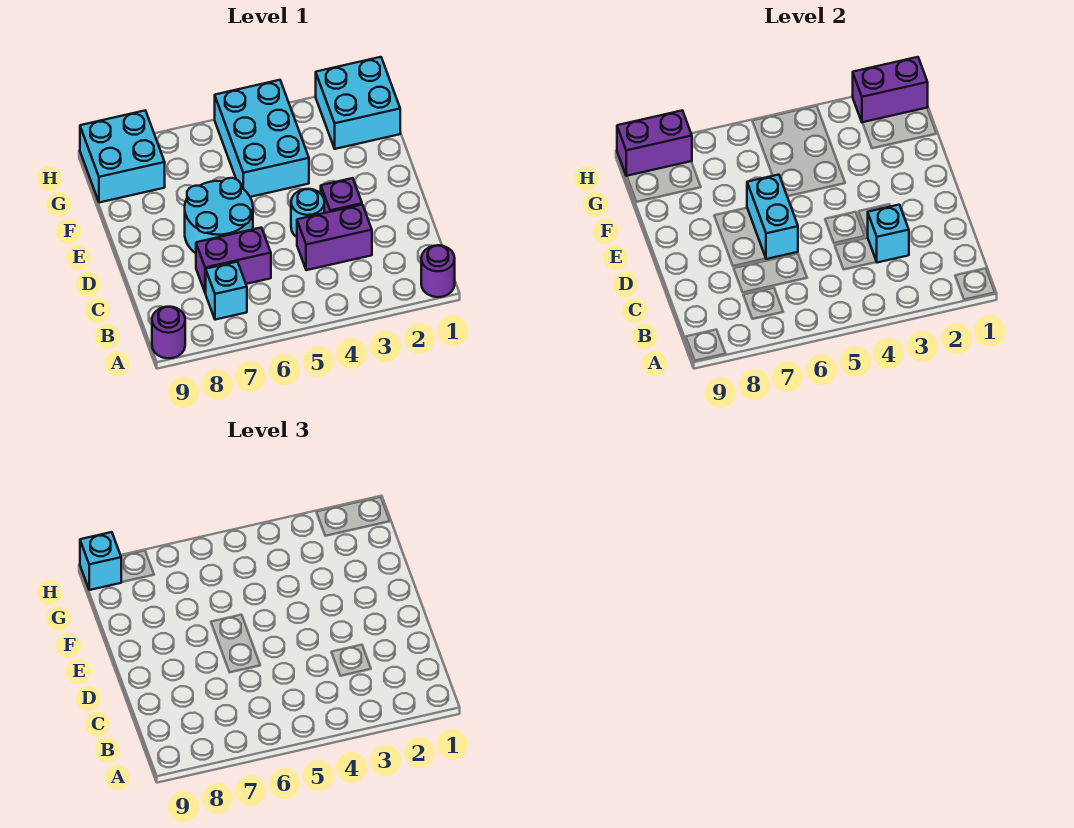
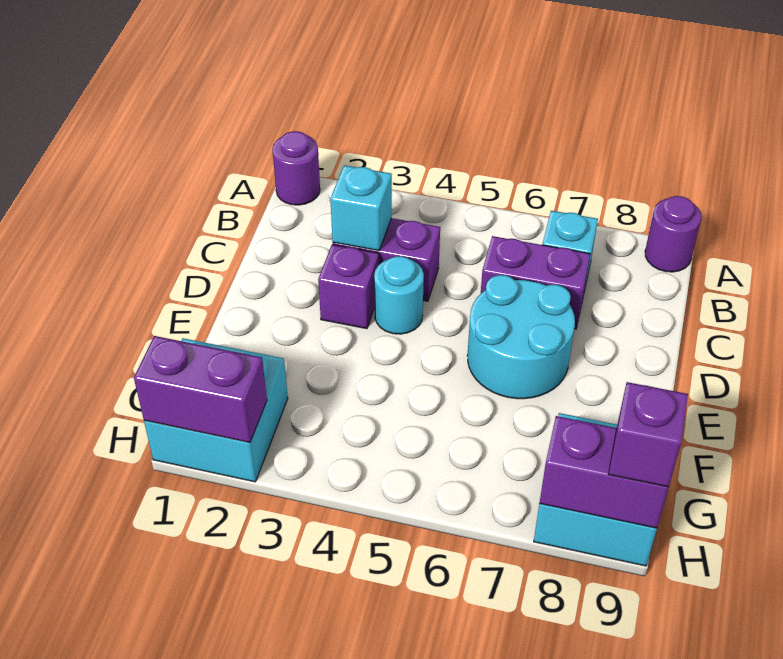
cyan brick D6:E6 level 2 -> none
cyan brick F4:H5 level 1 -> none
cyan brick H9 level 3 -> purple brick H9 level 3

